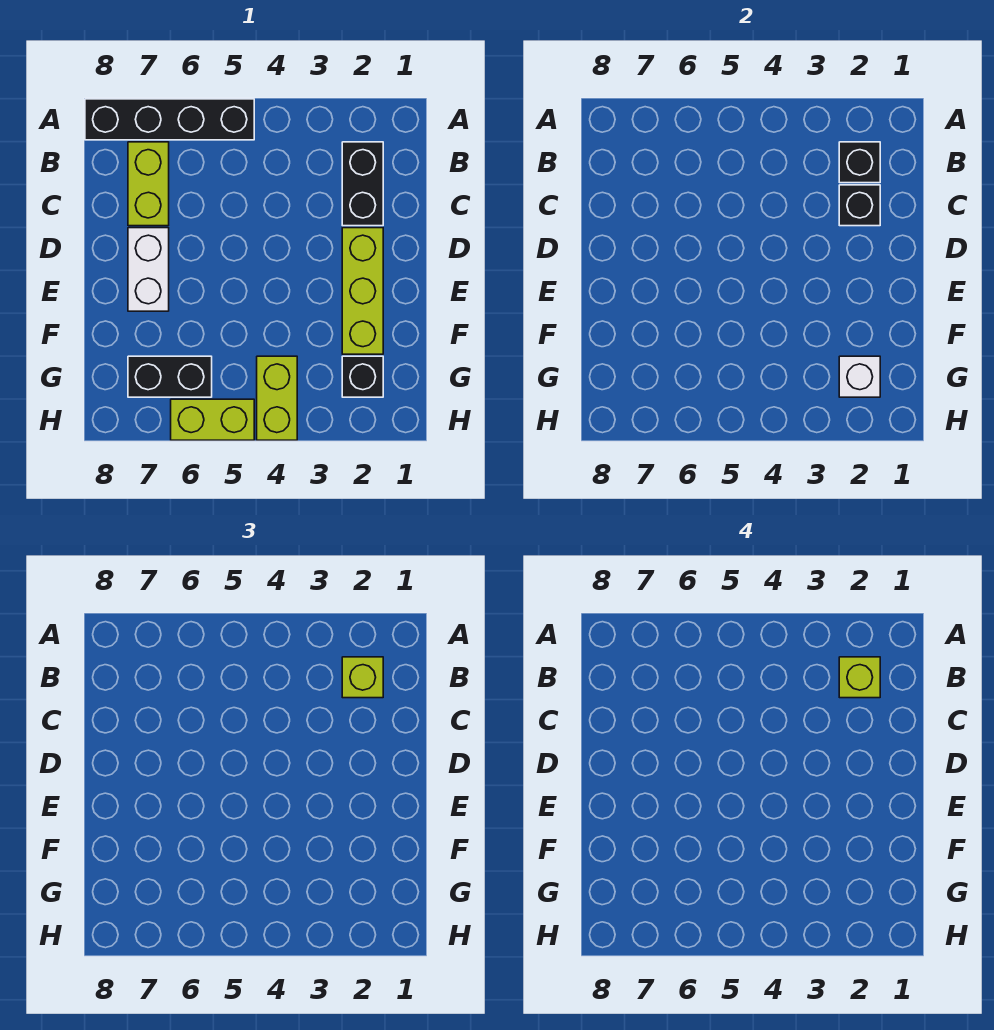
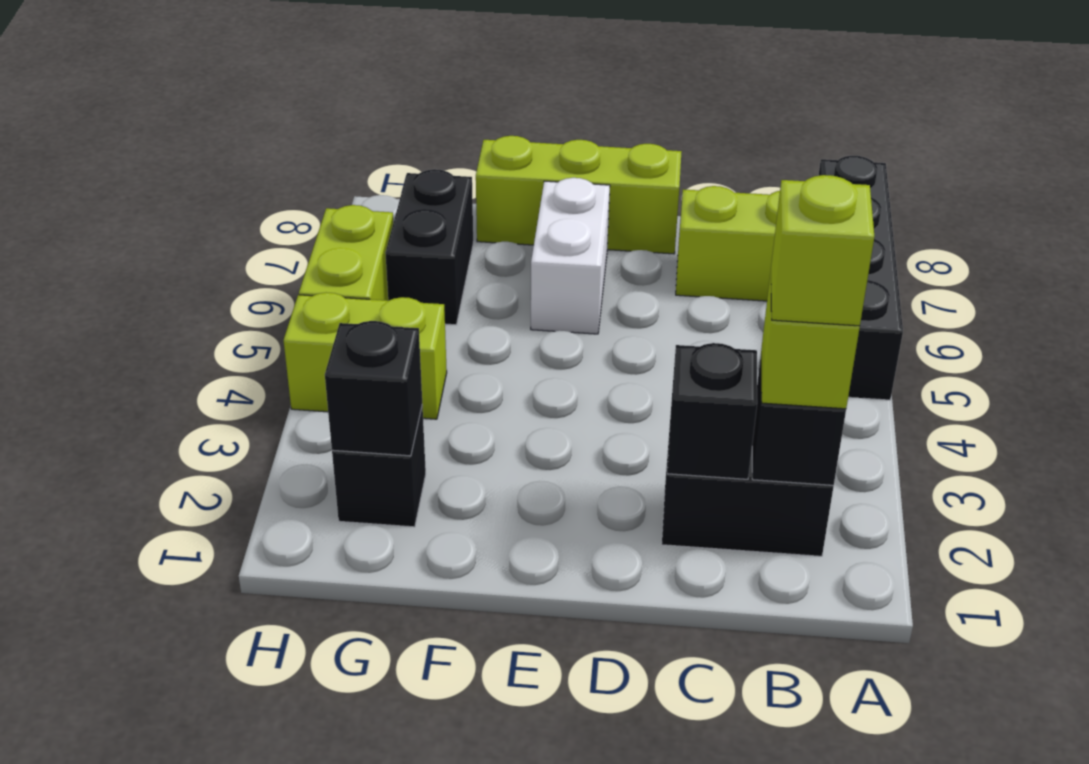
lime brick D2:F2 level 1 -> lime brick D8:F8 level 1
white brick D7:E7 level 1 -> white brick E6:E7 level 1
white brick G2 level 2 -> black brick G2 level 2

